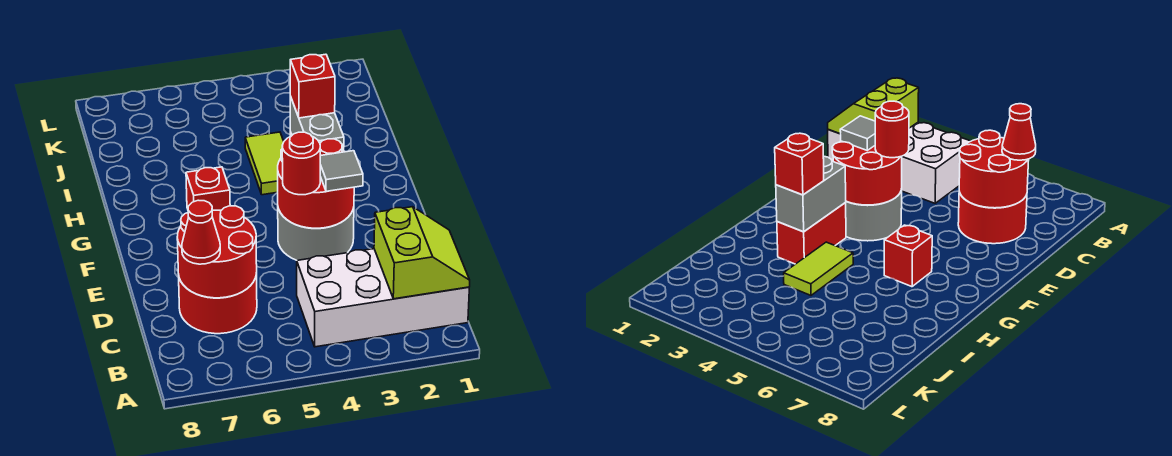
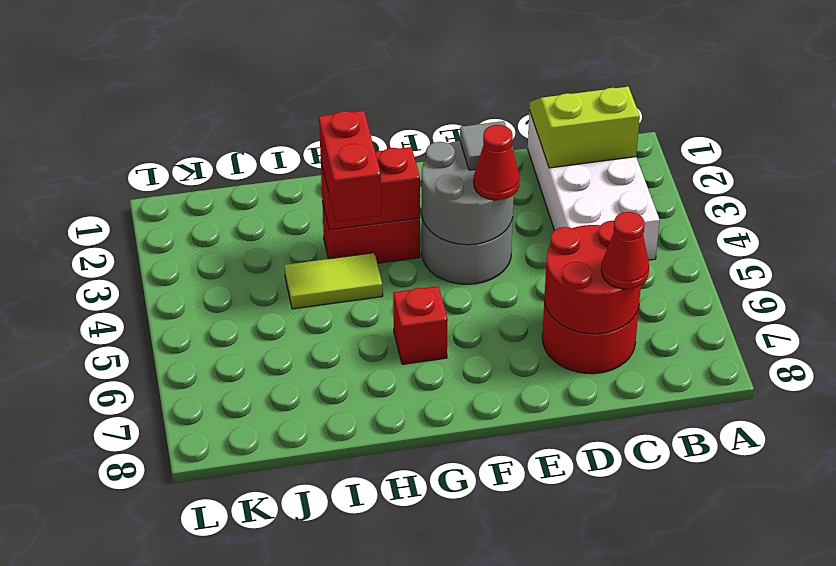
red round brick E3:F4 level 2 -> grey round brick E3:F4 level 2
red round brick E4 level 3 -> red cone E4 level 3
grey brick G3:H3 level 2 -> red brick G3:H3 level 2
red brick H3 level 3 -> red brick H3:H4 level 3

